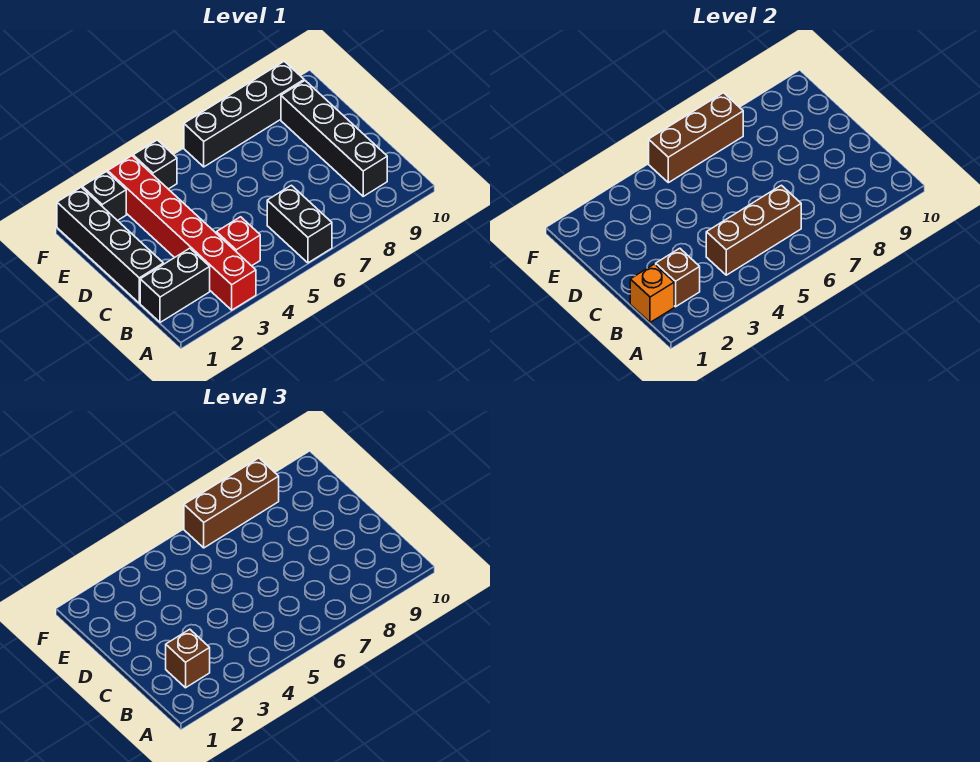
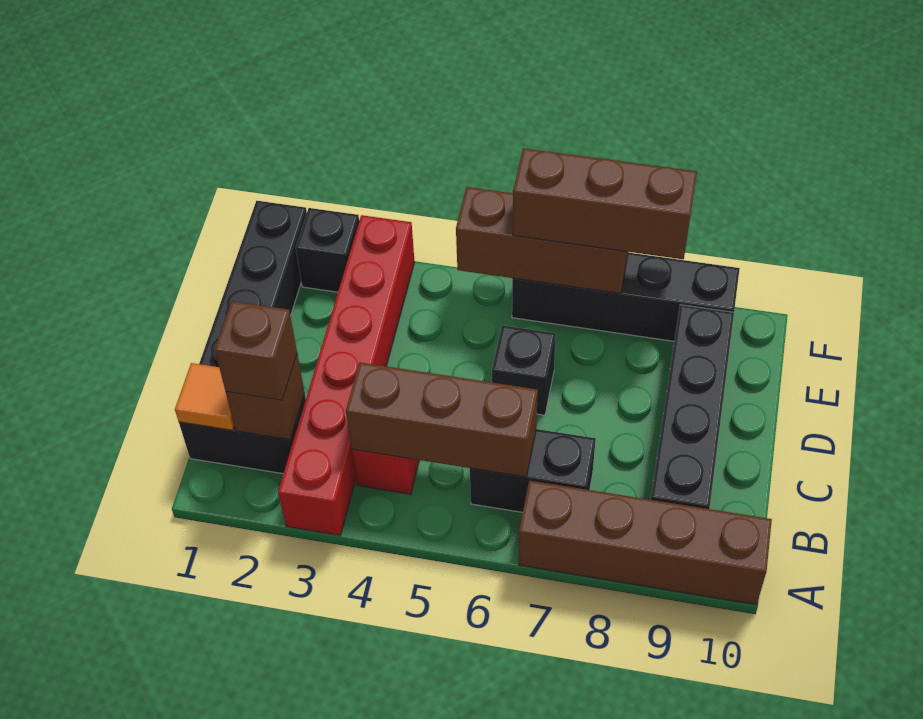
black brick A6:B6 level 1 -> black brick B6:B7 level 1
none -> brown brick A7:A10 level 1
orange brick B1 level 2 -> orange tile B1 level 2
black brick F4 level 1 -> black brick D6 level 1

